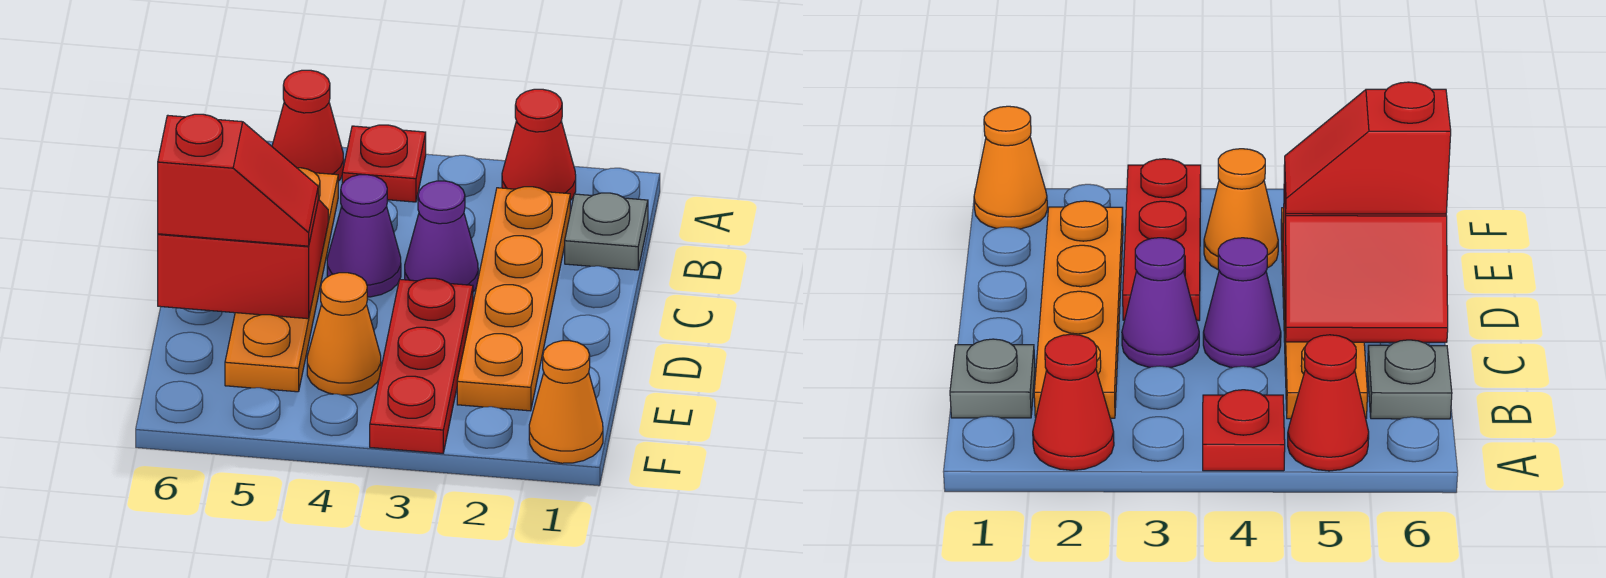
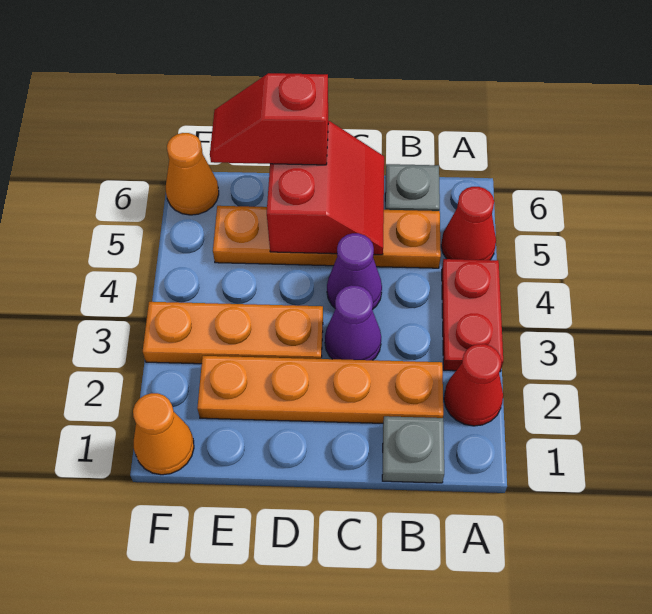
red plate A4 level 1 -> red plate A3:A4 level 1
red plate D3:F3 level 1 -> orange plate D3:F3 level 1
red slope D5:D6 level 3 top 6 -> red slope D6:E6 level 3 top D
orange cone E4 level 1 -> orange cone F6 level 1

